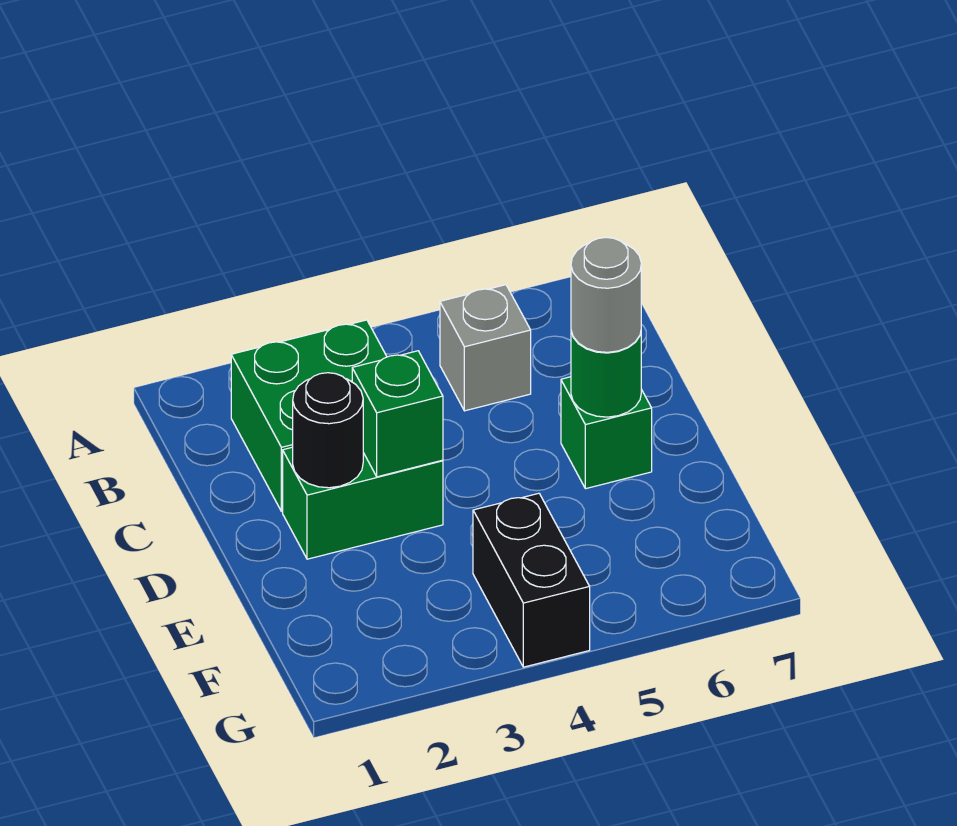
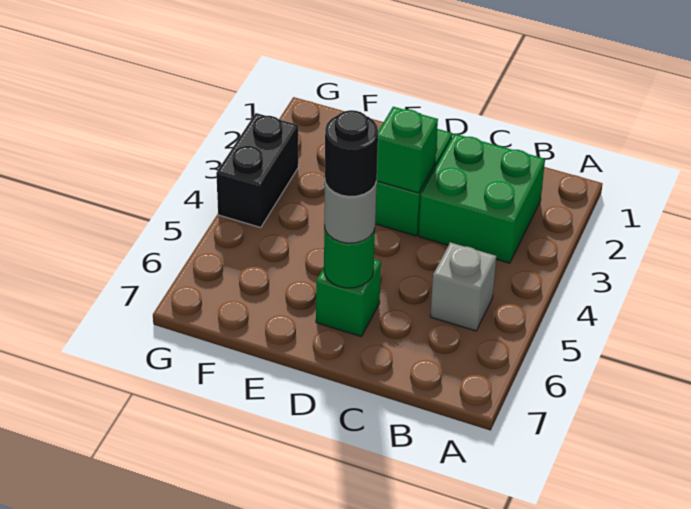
black round brick D2 level 2 -> black round brick D6 level 4
black brick F4:G4 level 1 -> black brick G3:G4 level 1

